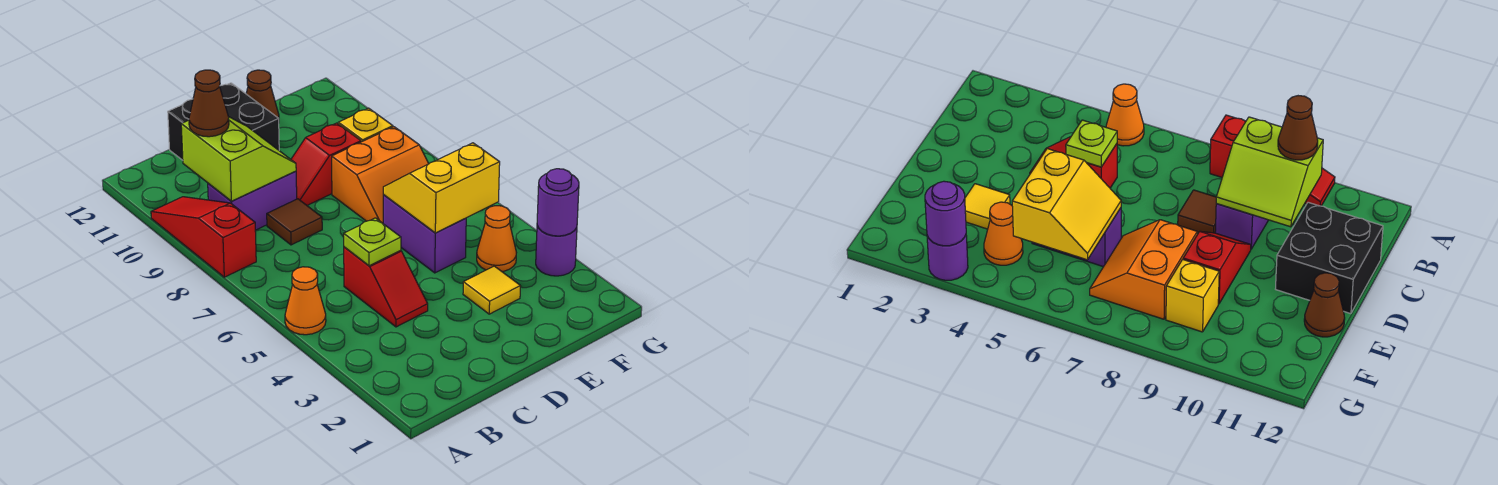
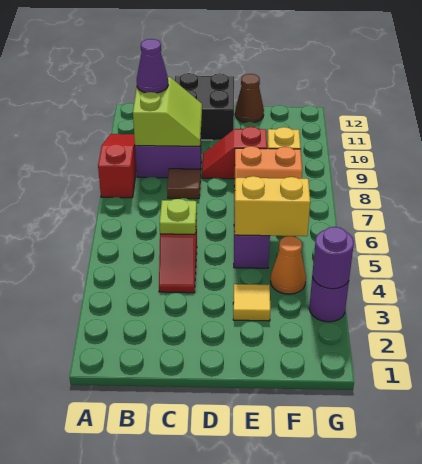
orange cone A5 level 1 -> none
brown cone B10 level 3 -> purple cone B10 level 3

